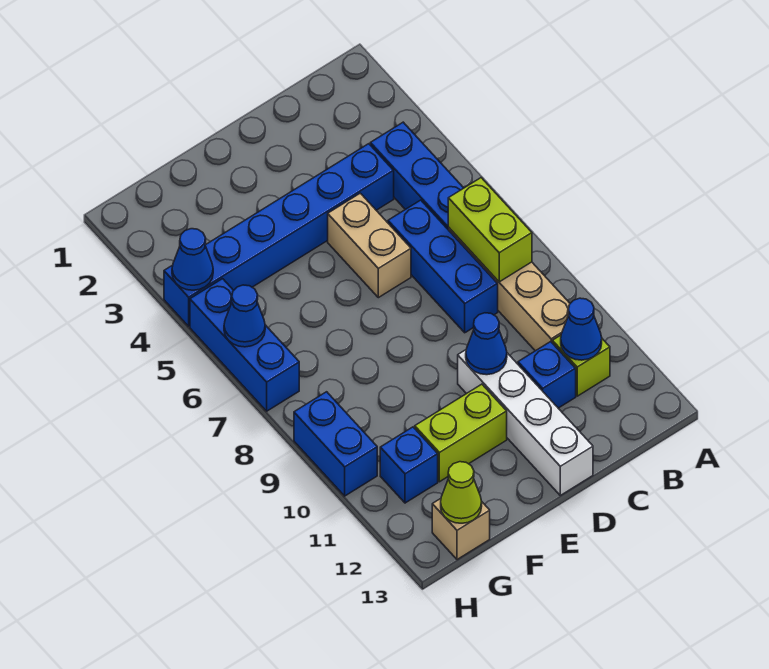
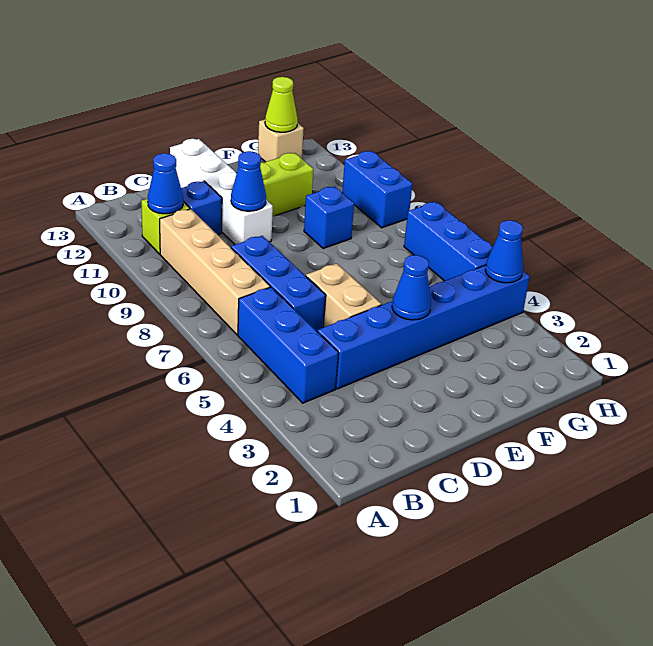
lime brick B7:B8 level 2 -> none
blue brick G11 level 1 -> blue brick F9 level 1
blue cone H6 level 2 -> blue cone E4 level 2

